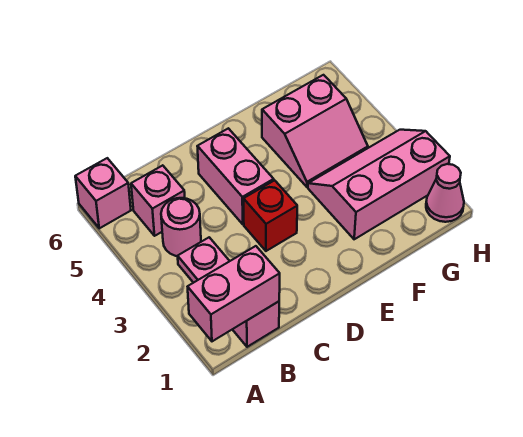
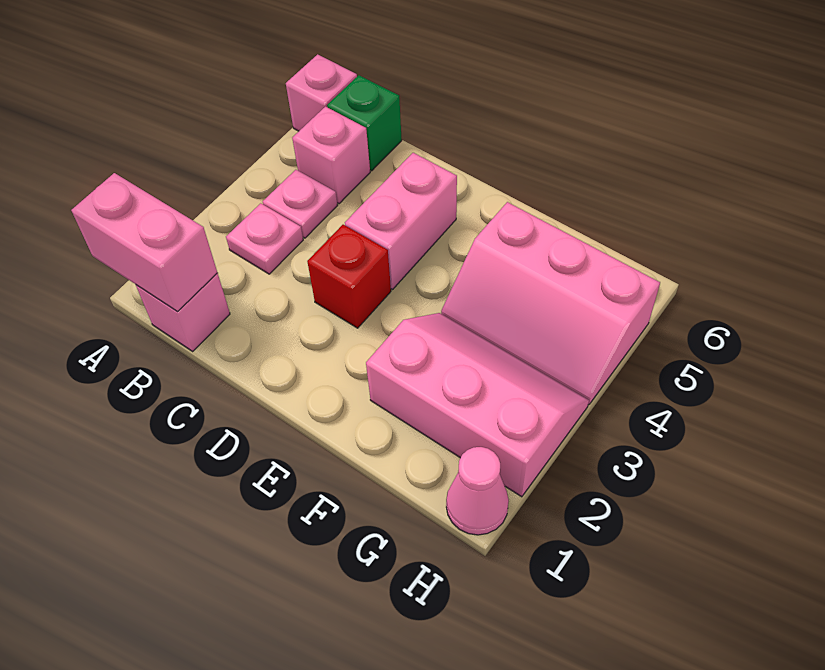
pink round brick B4 level 1 -> pink plate B4 level 1
none -> green brick B6 level 1
pink slope F4:G5 level 1 top 5 -> pink slope F4:H5 level 1 top 5

